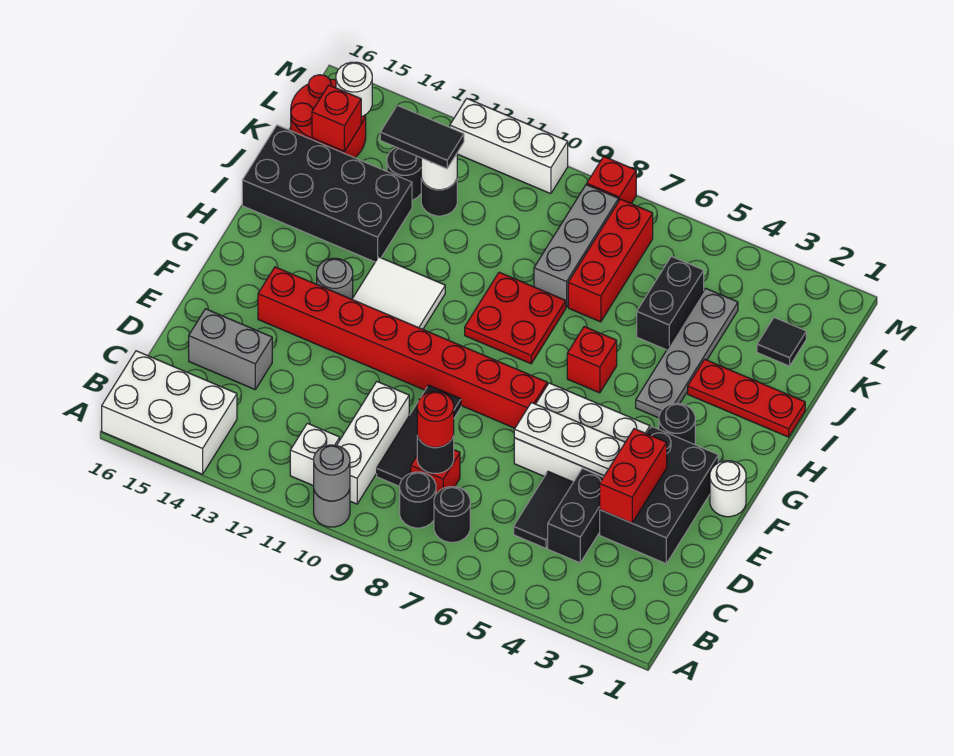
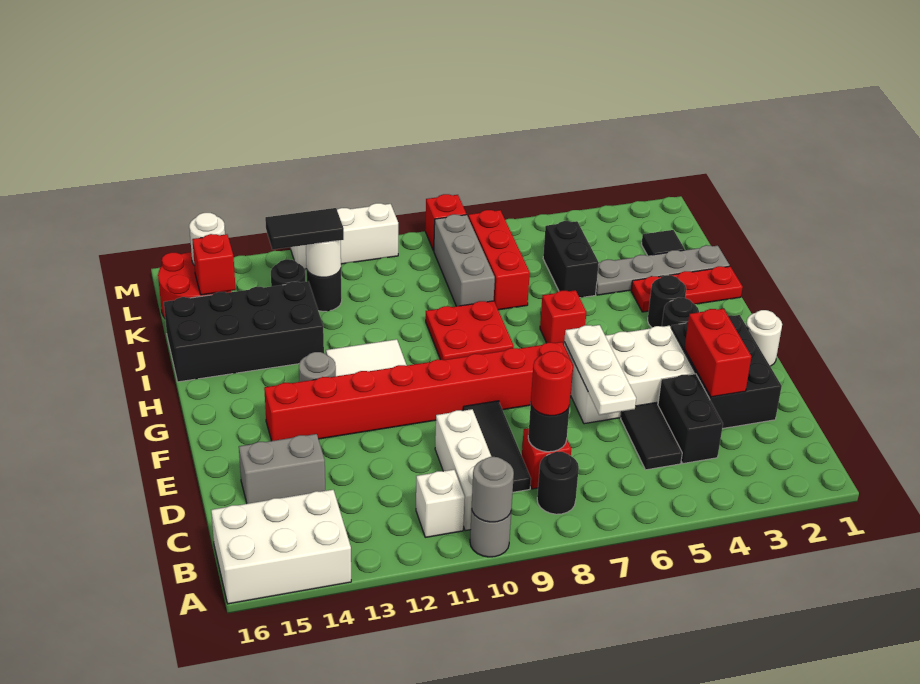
black round brick B7 level 1 -> black round brick H3 level 1
white plate E4:E6 level 2 -> white plate D6:F6 level 2
grey plate H4:K4 level 1 -> grey plate J1:J4 level 1

